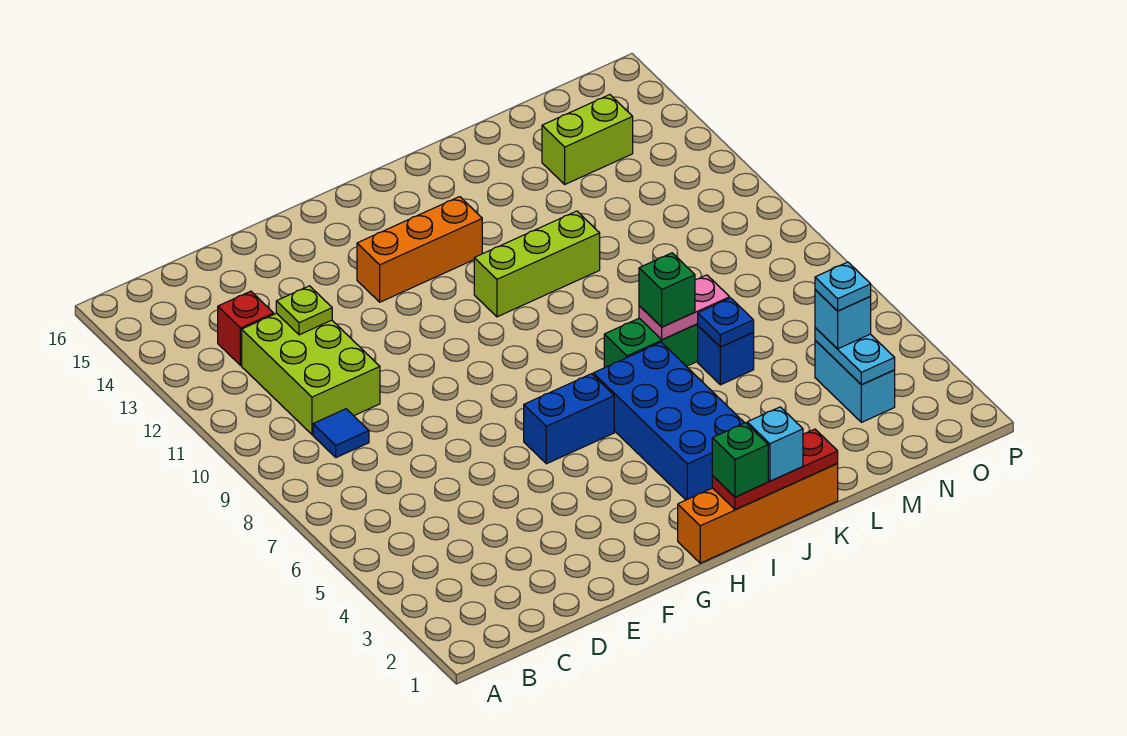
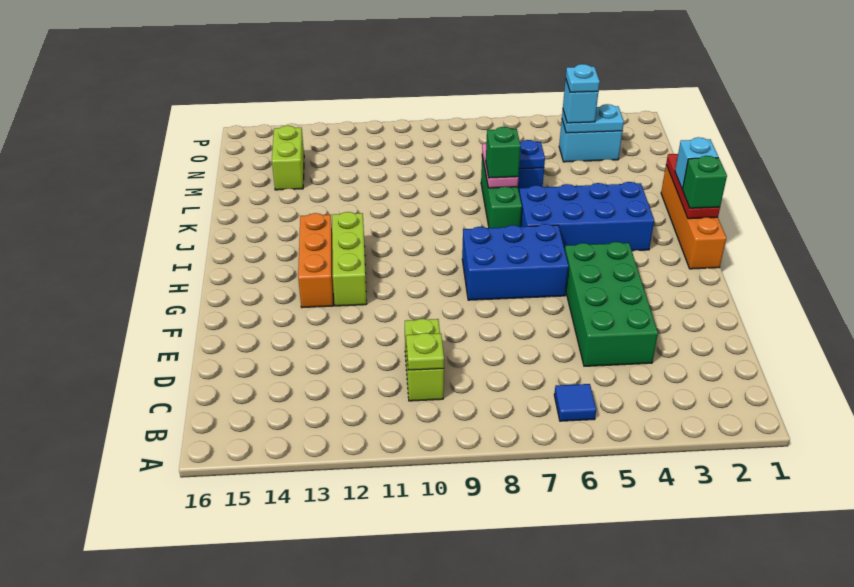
blue tile C9 level 1 -> blue tile B6 level 1
lime brick C10:D12 level 1 -> lime brick C10:D10 level 1
red brick C13 level 1 -> none
none -> green brick D4:G5 level 1
lime plate D12 level 2 -> lime plate C10 level 2
blue brick G6:H6 level 1 -> blue brick G6:H8 level 1
lime brick I11:K11 level 1 -> lime brick G12:I12 level 1

